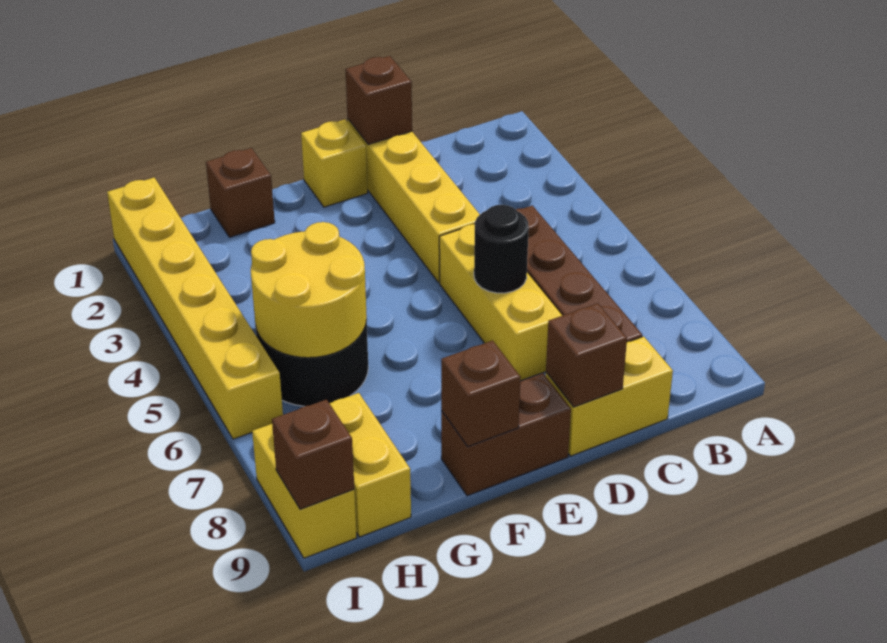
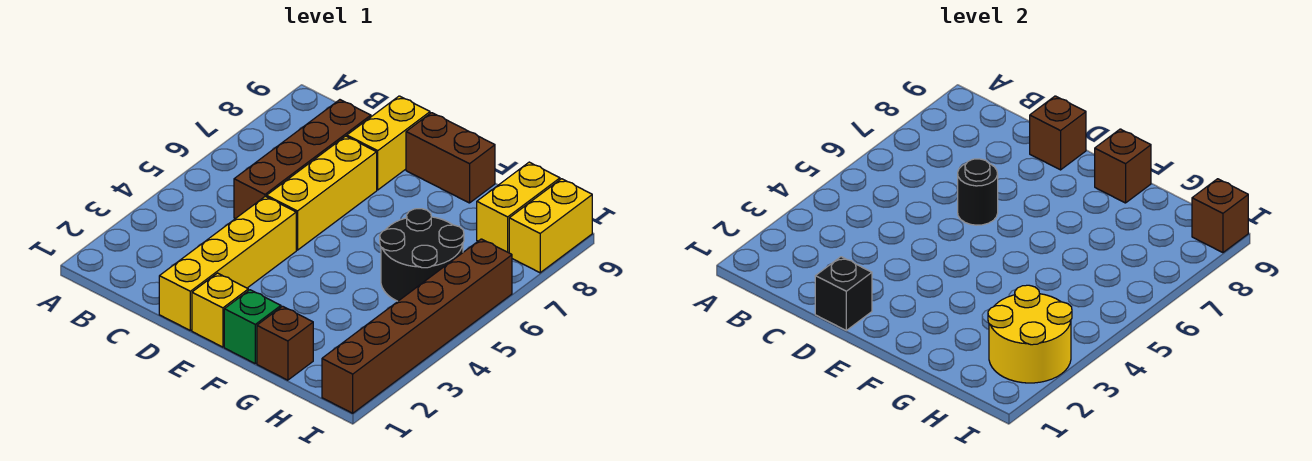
yellow brick C9:D9 level 1 -> yellow brick D8:D9 level 1
brown brick D1 level 2 -> black brick D1 level 2
none -> green brick F1 level 1
yellow round brick G5:H6 level 2 -> yellow round brick H2:I3 level 2
yellow brick I1:I6 level 1 -> brown brick I1:I6 level 1

